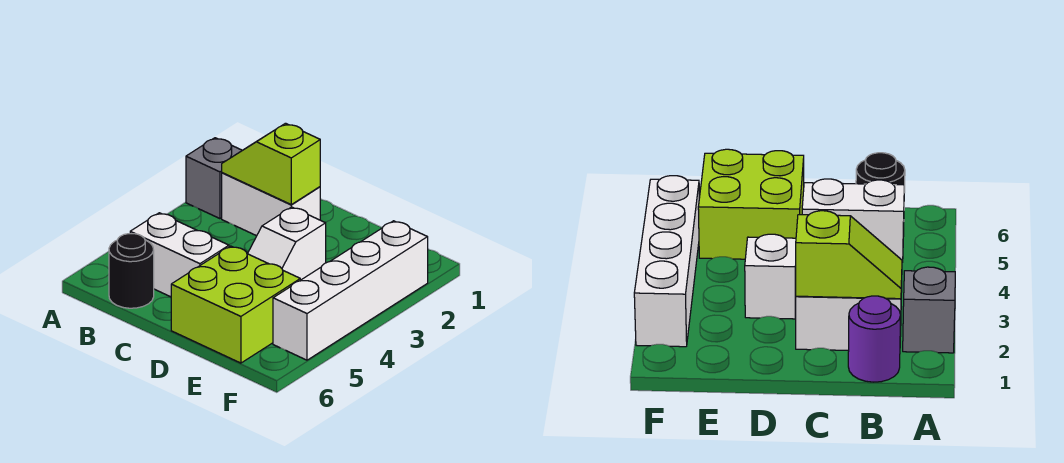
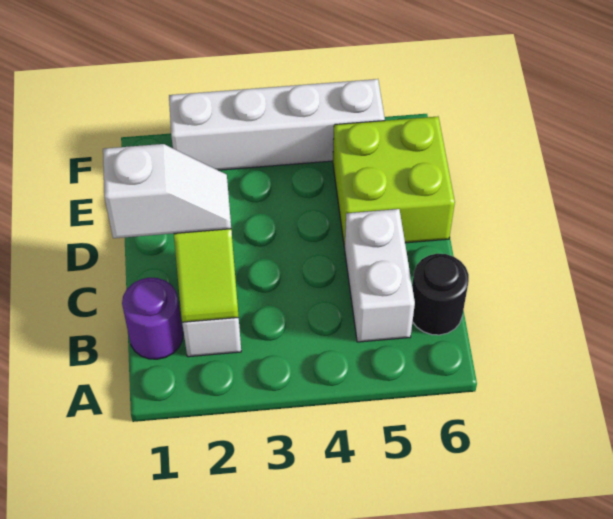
grey brick A2 level 1 -> none
white slope D3:D4 level 1 top 3 -> white slope C1:C2 level 3 top 1

